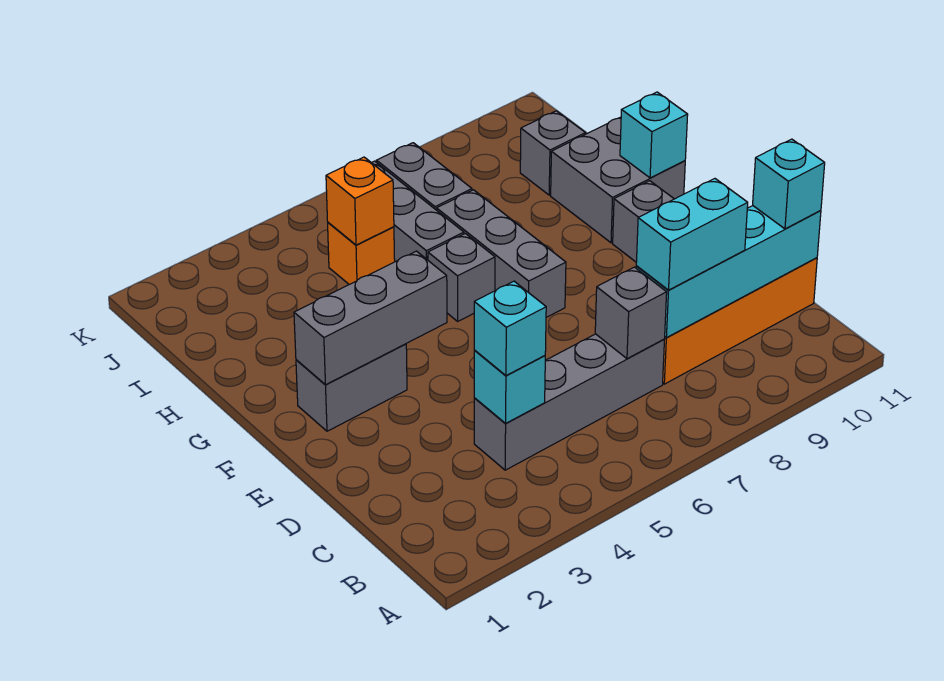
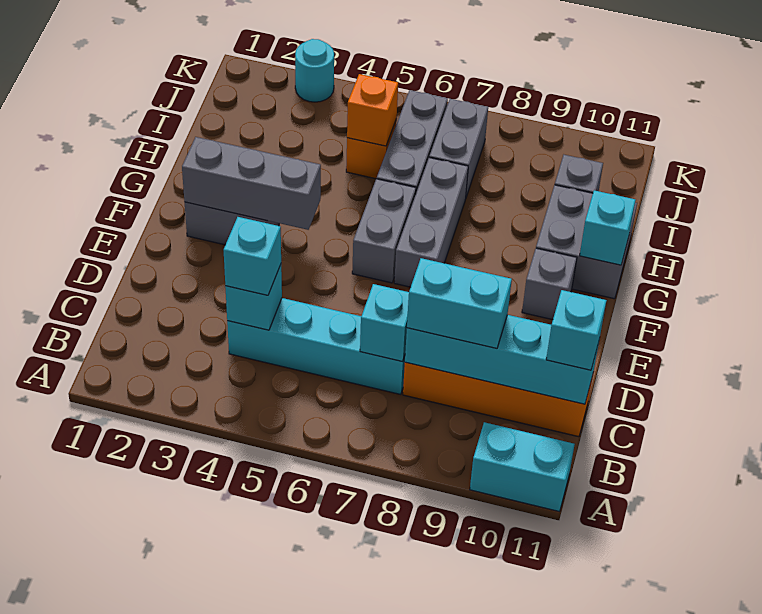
none -> cyan brick A10:A11 level 1
grey brick C4:C7 level 1 -> cyan brick C4:C7 level 1
grey brick C7 level 2 -> cyan brick C7 level 2
grey brick G6 level 1 -> grey brick F6:G6 level 1
none -> cyan round brick K3 level 1

